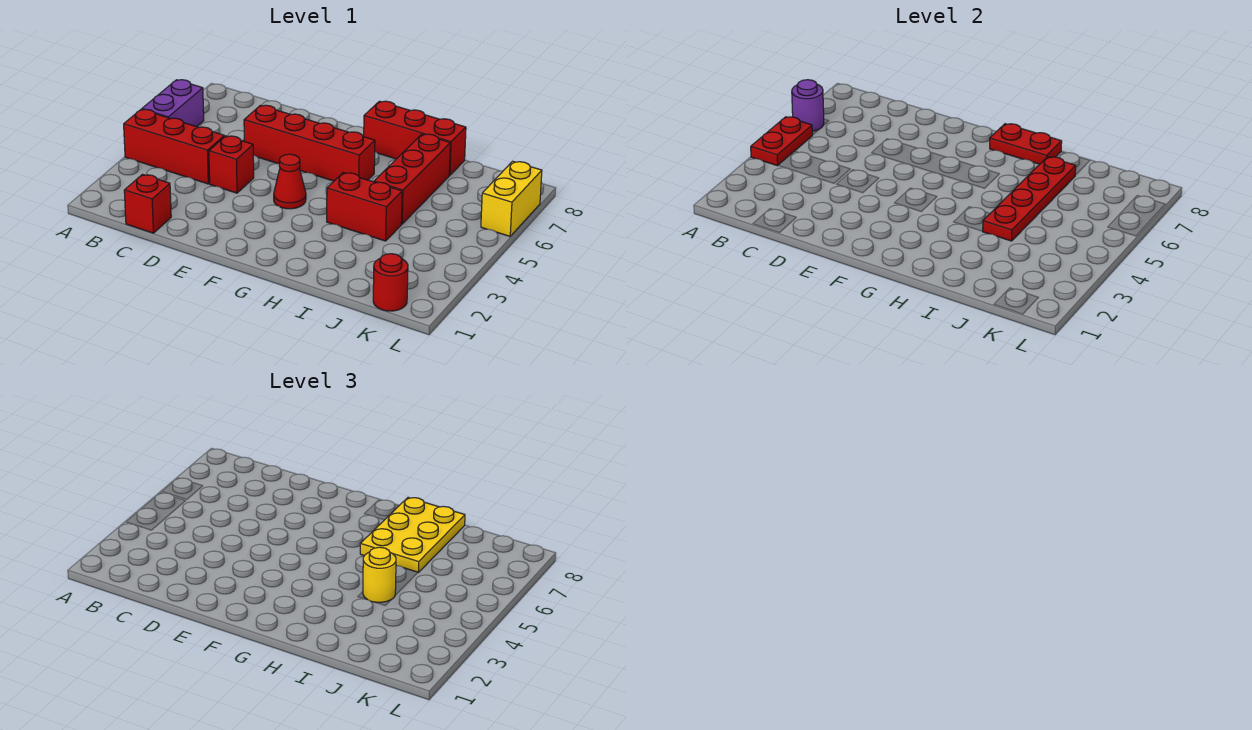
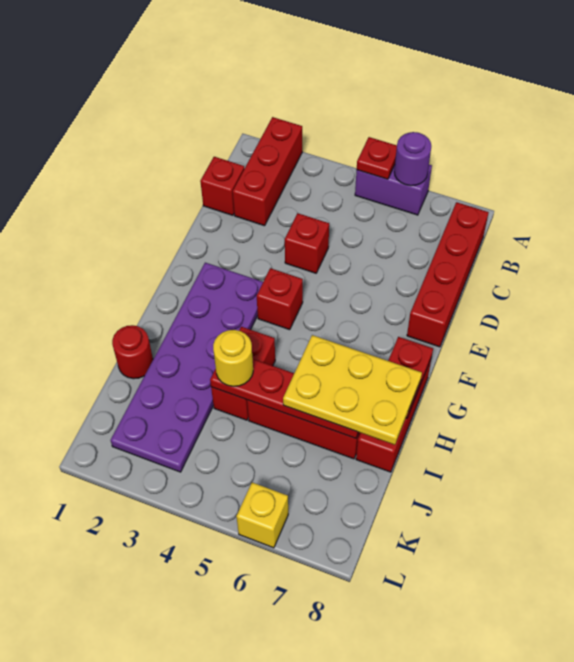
red brick A4:C4 level 1 -> red brick A2:C2 level 1
red plate A4:A5 level 2 -> red plate A5 level 2
red brick D6:G6 level 1 -> red brick B8:E8 level 1
none -> purple plate F2:K3 level 1
red cone F4 level 1 -> red brick F4 level 1
red round brick K1 level 1 -> red round brick I1 level 1
yellow brick L6:L7 level 1 -> yellow brick L6 level 1

